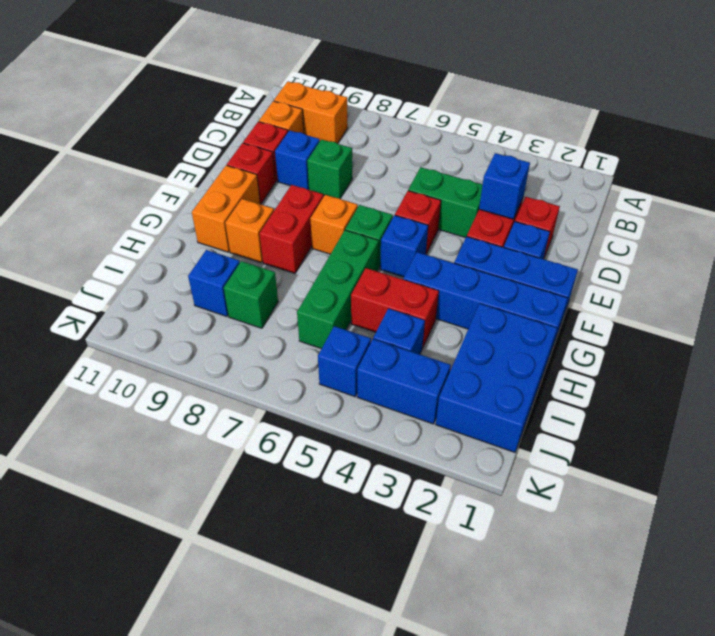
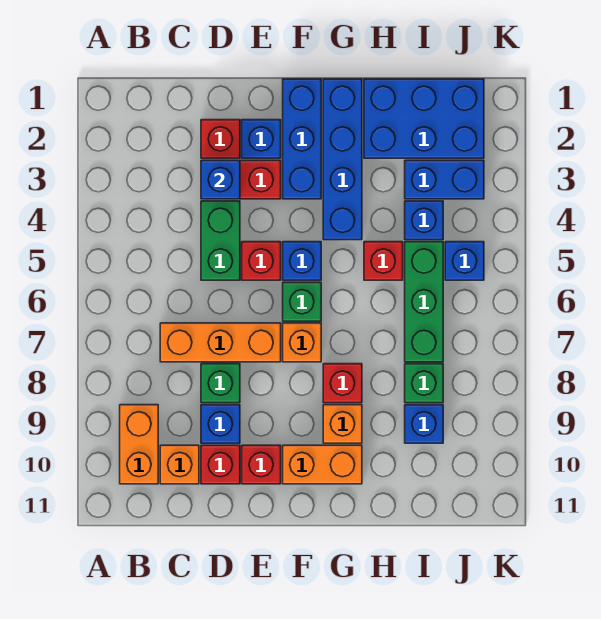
none -> orange brick C7:E7 level 1
red brick F8:G8 level 1 -> red brick G8 level 1
green brick G6:I6 level 1 -> green brick I5:I7 level 1
red brick H4:H5 level 1 -> red brick H5 level 1
blue brick J3:J4 level 1 -> blue brick I3:J3 level 1

